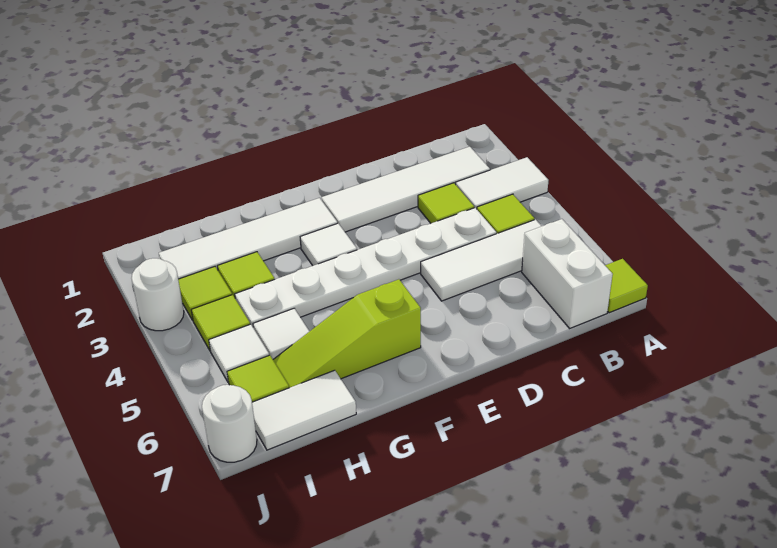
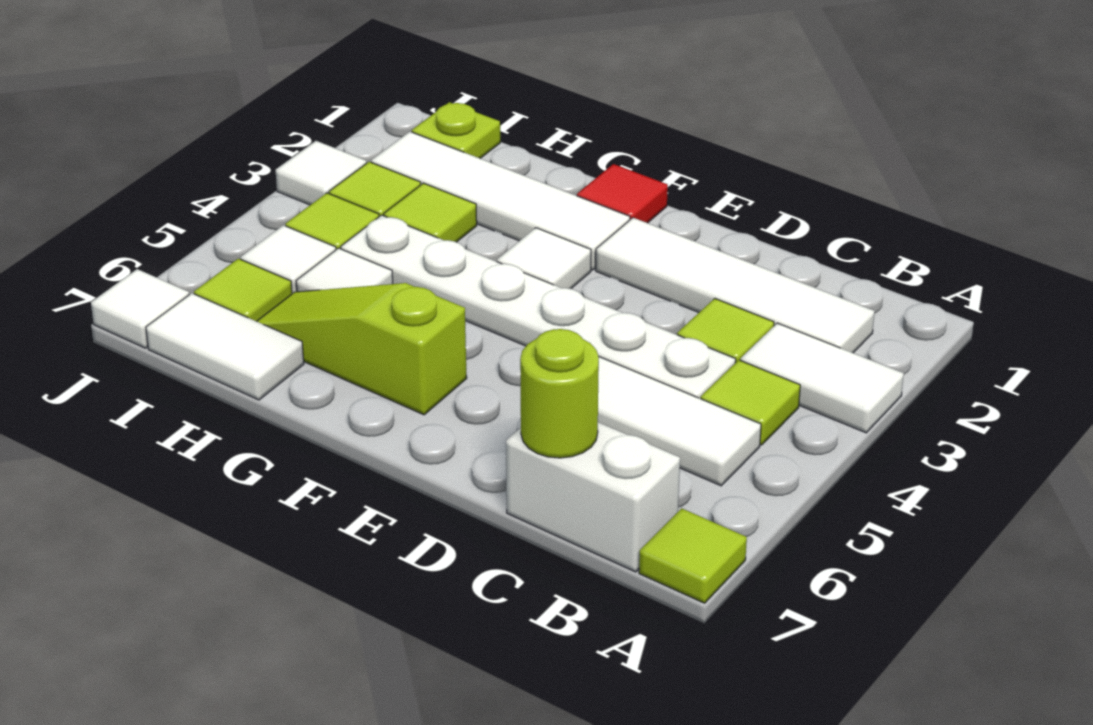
white brick B6:B7 level 1 -> white brick B7:C7 level 1
none -> lime round brick C7 level 2
none -> red tile F1 level 1
none -> lime plate I1 level 1
white round brick J3 level 1 -> white tile J3 level 1
white round brick J7 level 1 -> white tile J7 level 1

